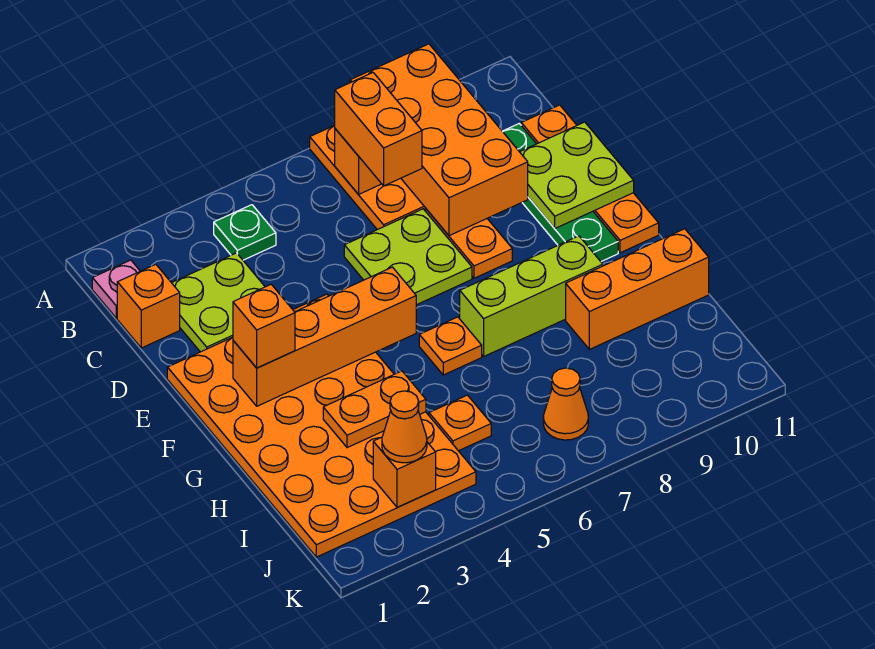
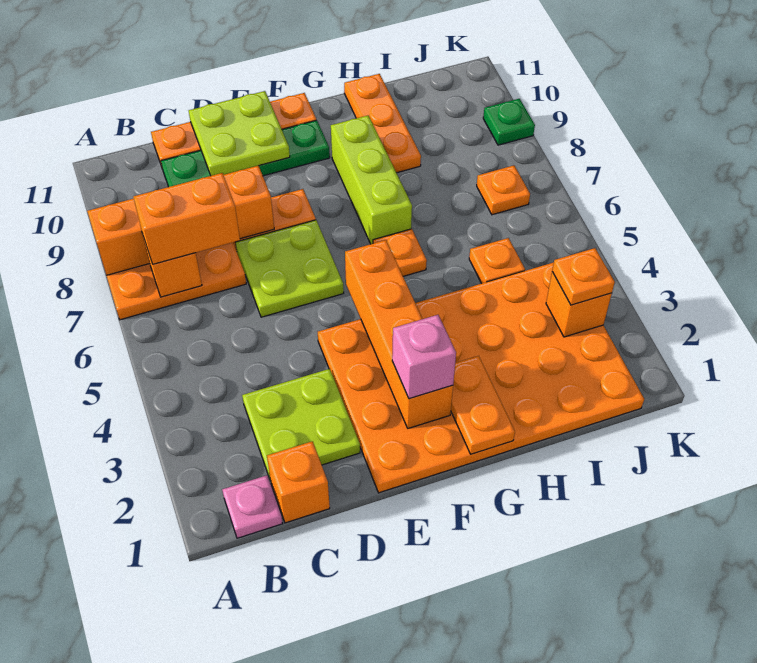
orange brick A8:D9 level 2 -> orange brick A8:D8 level 2
green plate B4 level 1 -> green plate K9 level 1
orange brick F2 level 3 -> pink brick F2 level 3
orange plate H3:H4 level 2 -> orange plate G1:G2 level 2
orange brick H9:H11 level 1 -> orange plate H9:H11 level 1
orange cone J3 level 3 -> orange plate J3 level 3
orange cone J7 level 1 -> orange plate J7 level 1

